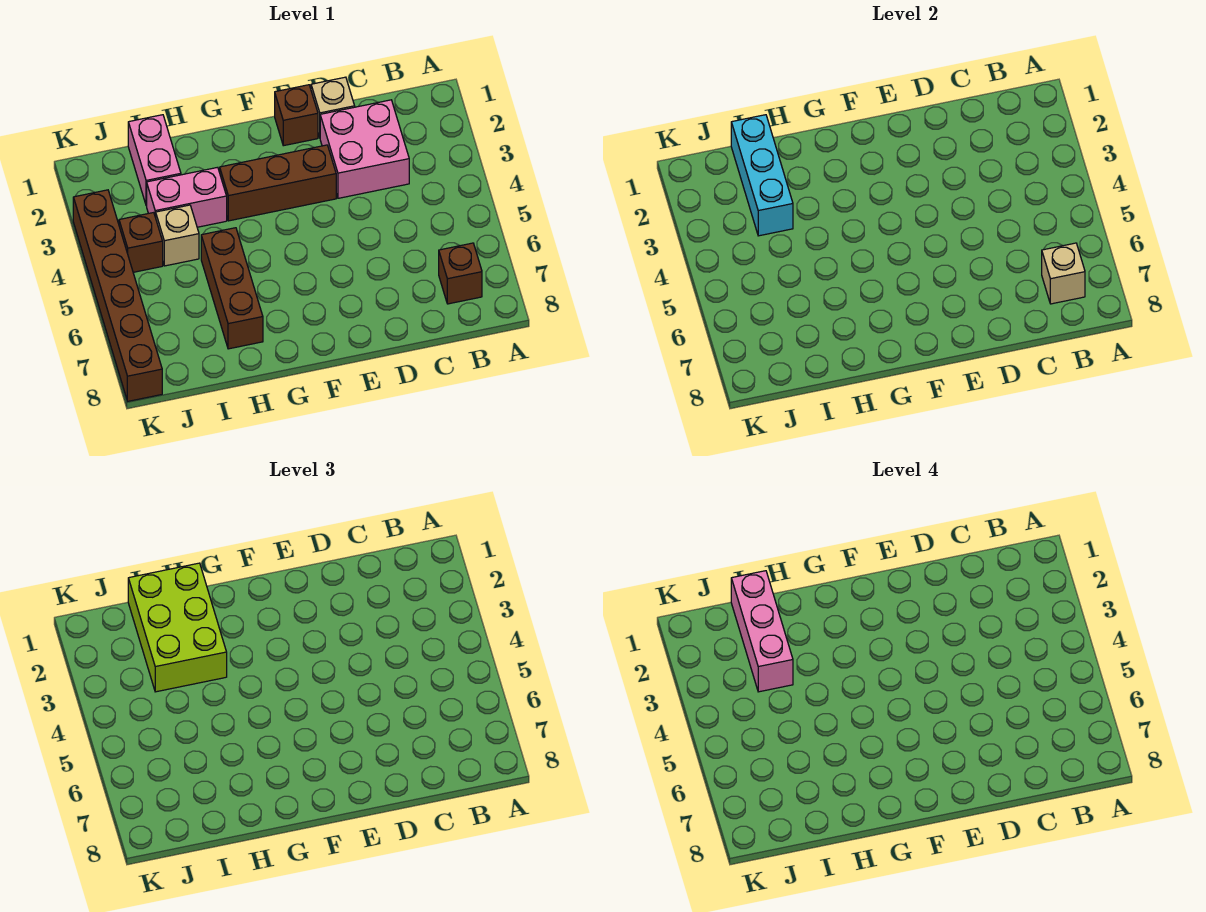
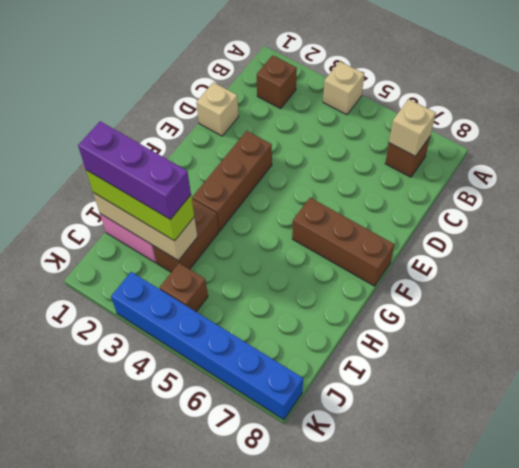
pink brick C2:D3 level 1 -> none
brown brick E1 level 1 -> brown brick B2 level 1
lime brick H1:I3 level 3 -> lime brick I1:I3 level 3
pink brick H3:I3 level 1 -> brown brick H3:I3 level 1
brown brick H5:H7 level 1 -> brown brick F6:F8 level 1
cyan brick I1:I3 level 2 -> tan brick I1:I3 level 2
pink brick I1:I3 level 4 -> purple brick I1:I3 level 4
tan brick I4 level 1 -> tan brick A4 level 1
brown brick K3:K8 level 1 -> blue brick K3:K8 level 1

